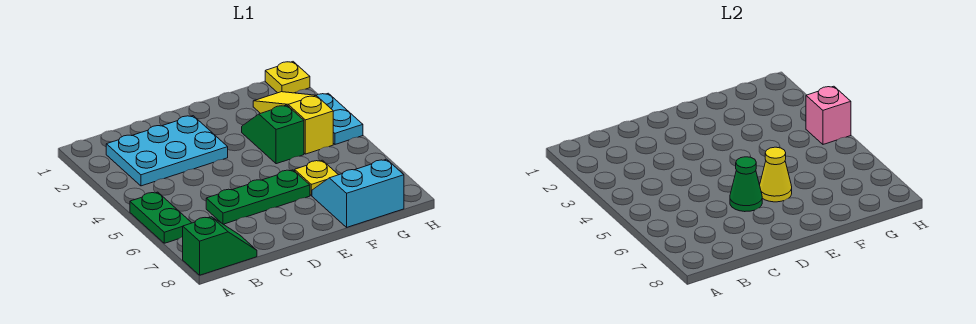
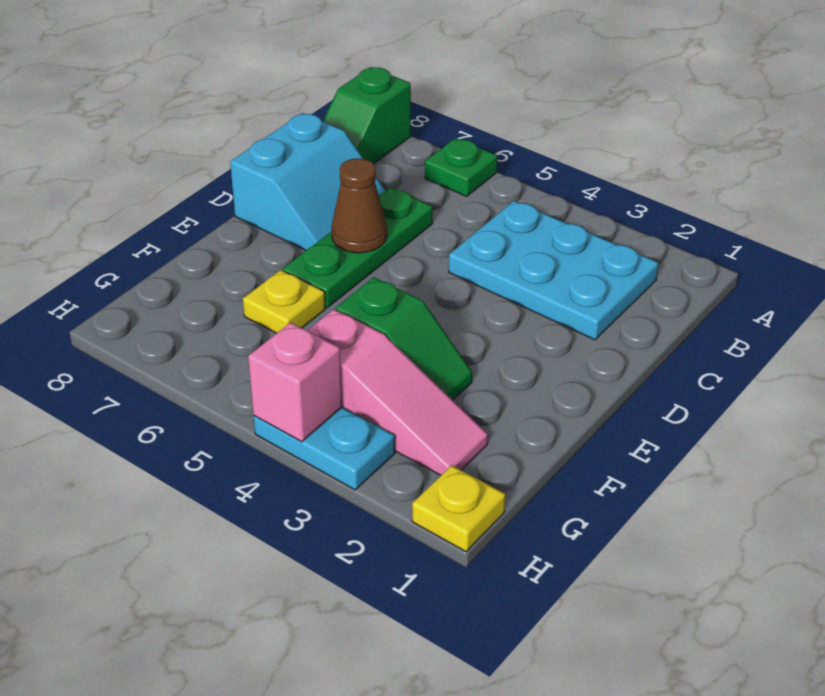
green plate A5:A6 level 1 -> green plate A6 level 1
cyan plate B2:D3 level 1 -> cyan plate B2:C4 level 1
green cone D6 level 2 -> brown cone D6 level 2
yellow cone E6 level 2 -> none
cyan slope F7:G8 level 1 top 8 -> cyan slope C7:D8 level 1 top 8
yellow slope G2:G4 level 1 top 4 -> pink slope G2:G4 level 1 top 4

